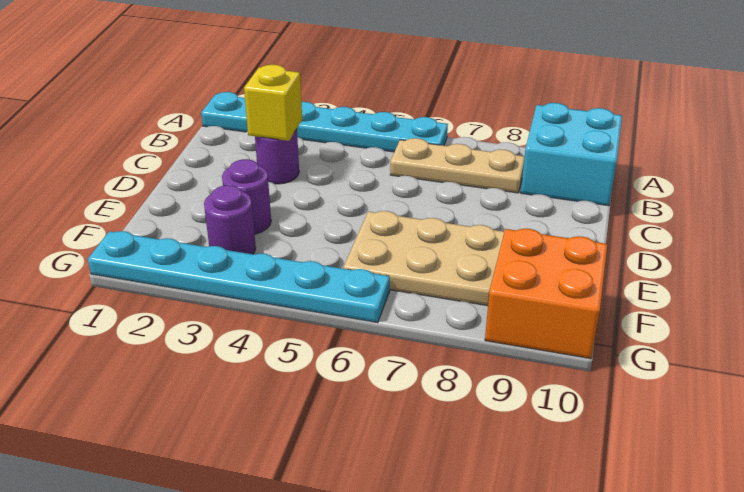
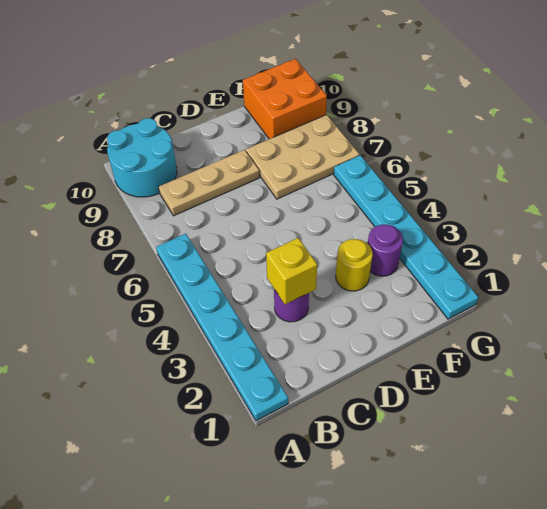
cyan brick A9:B10 level 1 -> cyan round brick A9:B10 level 1
tan plate B6:B8 level 1 -> tan plate B8:D8 level 1
purple round brick E3 level 1 -> yellow round brick E3 level 1
tan plate E6:F8 level 1 -> tan plate E7:G8 level 1

